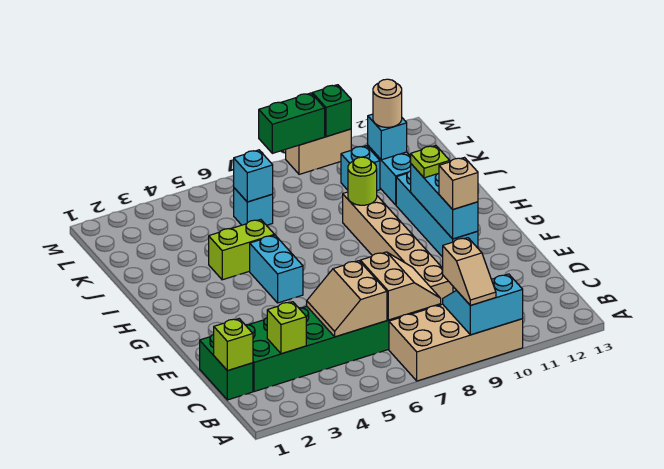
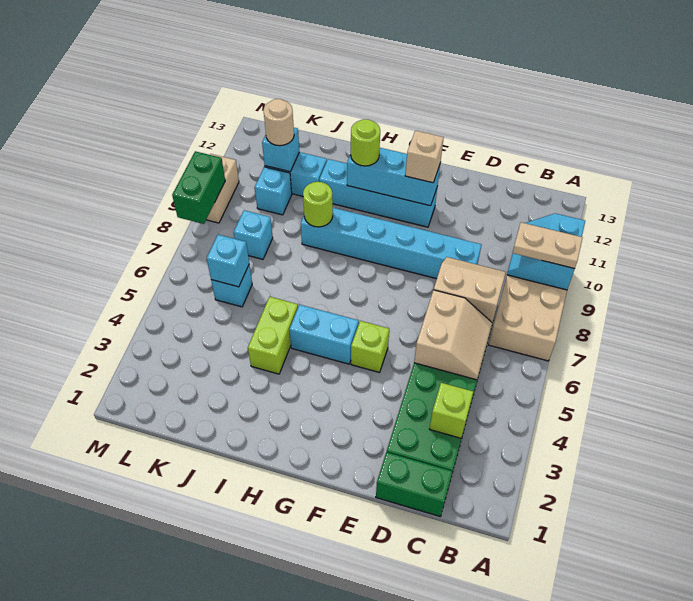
tan slope A9:B9 level 3 top B -> tan plate A9:B9 level 3
lime brick C1 level 2 -> lime brick F5 level 1
tan slope C5:D6 level 2 top 6 -> tan slope C5:D6 level 2 top D
tan brick D9:I9 level 1 -> cyan brick D9:I9 level 1
lime plate H11 level 3 -> lime round brick H11 level 3
none -> cyan brick K8 level 1
green brick M10 level 2 -> none

